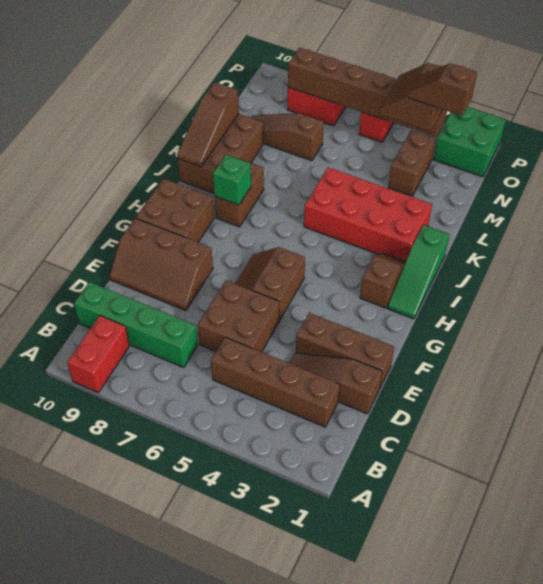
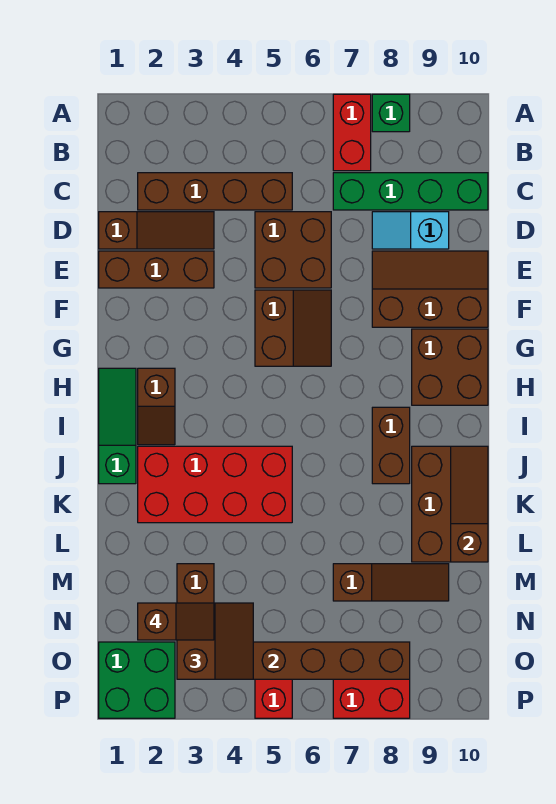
red brick A9:B9 level 1 -> red brick A7:B7 level 1
none -> cyan slope D8:D9 level 1 top 9
green brick I8 level 2 -> green brick A8 level 1

